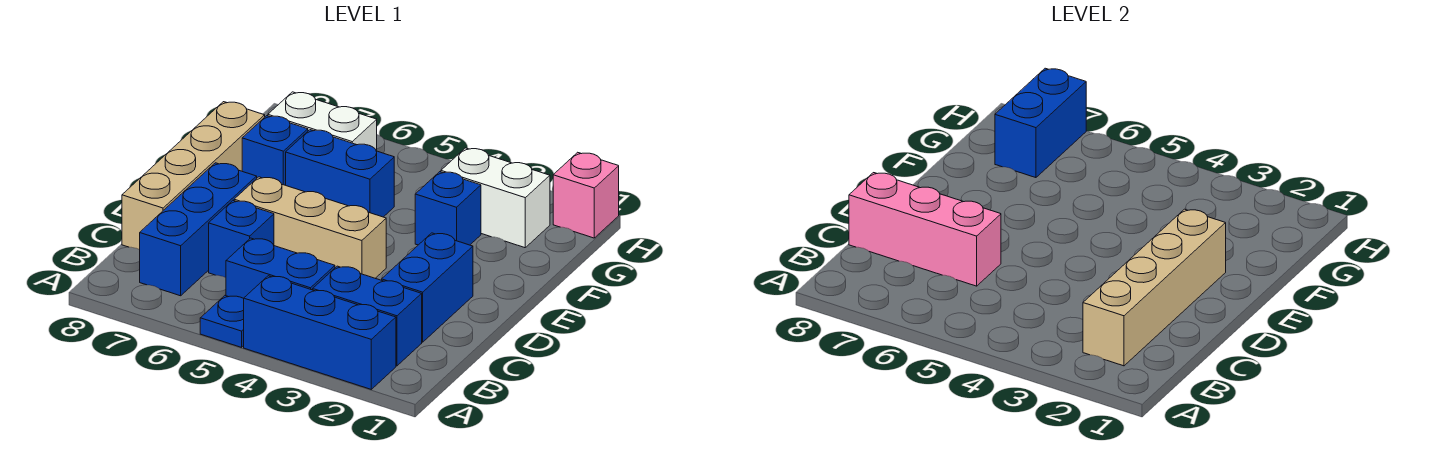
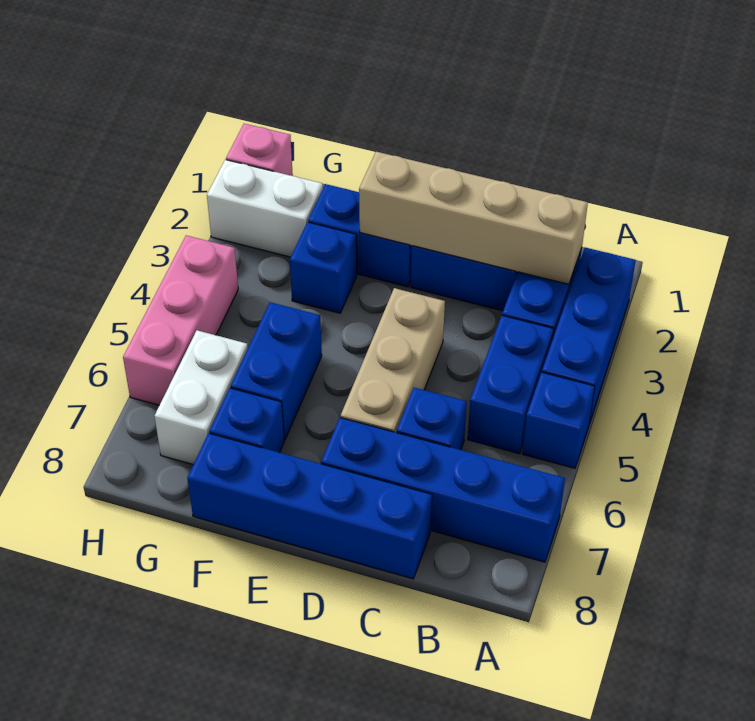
blue plate A5 level 1 -> blue brick A5 level 1
blue brick B7:D7 level 1 -> blue brick A7:D7 level 1
pink brick C6:C8 level 2 -> pink brick H4:H6 level 1
tan brick C8:F8 level 1 -> blue brick C8:F8 level 1
white brick G2:G3 level 1 -> white brick G2:H2 level 1
blue brick G7:H7 level 2 -> blue brick E2:F2 level 1

